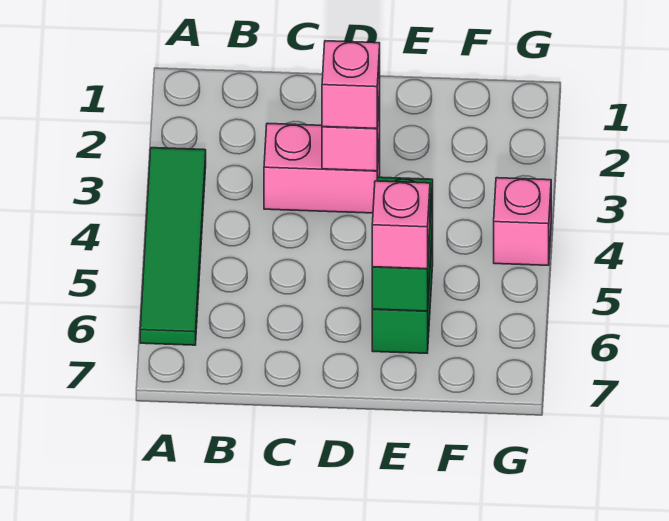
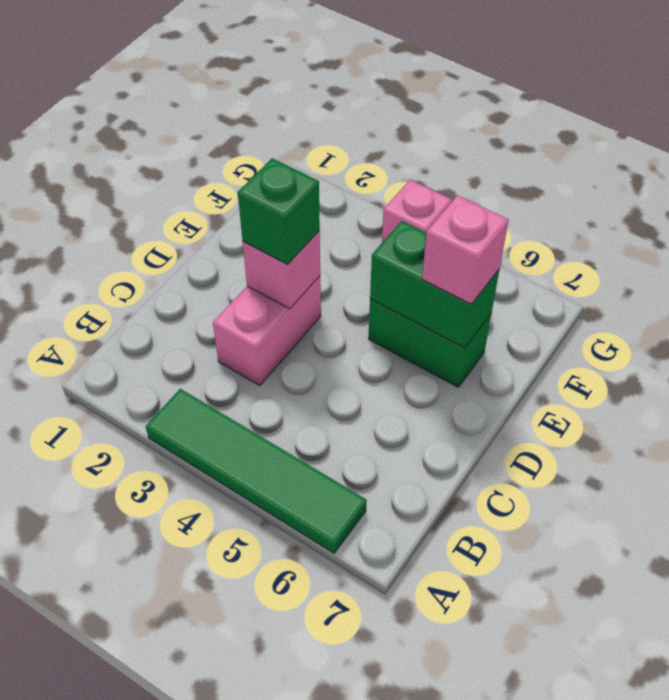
pink brick D3 level 3 -> green brick D3 level 3

